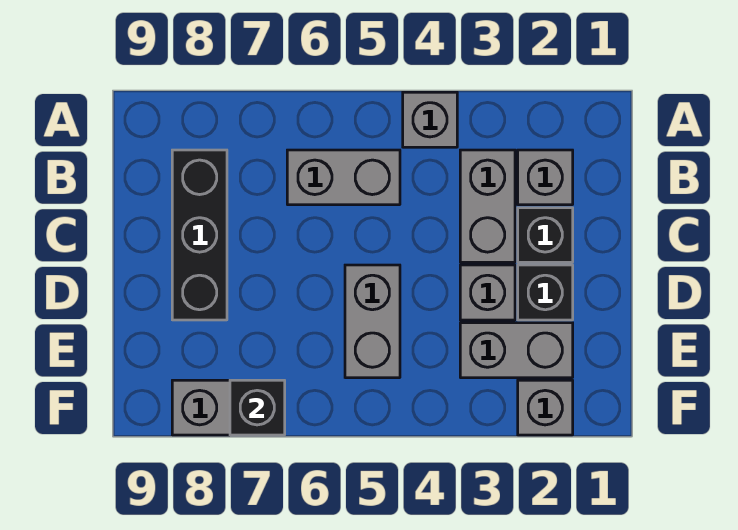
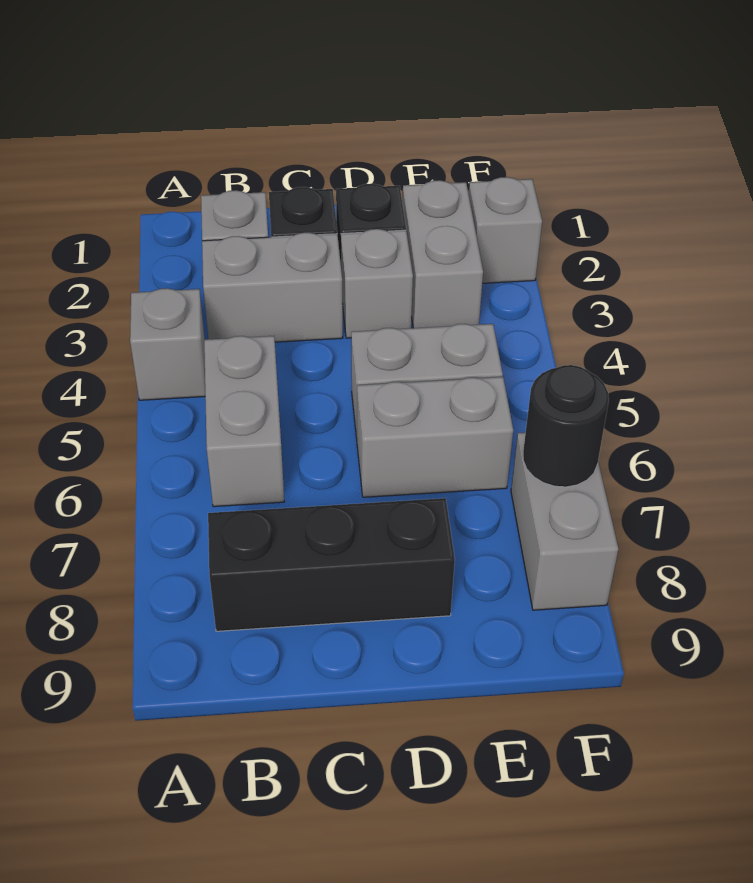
none -> grey brick D6:E6 level 1
black brick F7 level 2 -> black round brick F7 level 2

